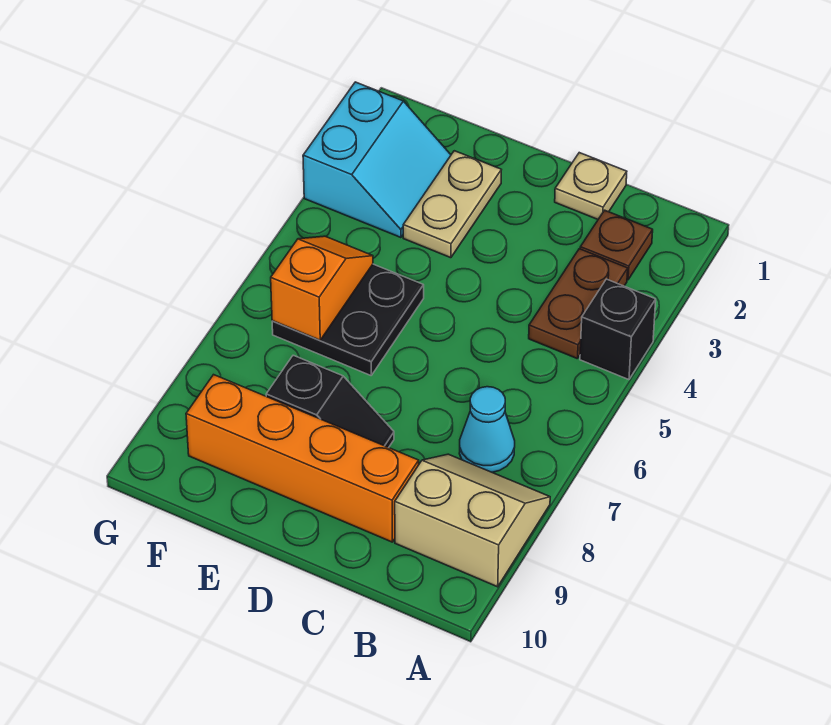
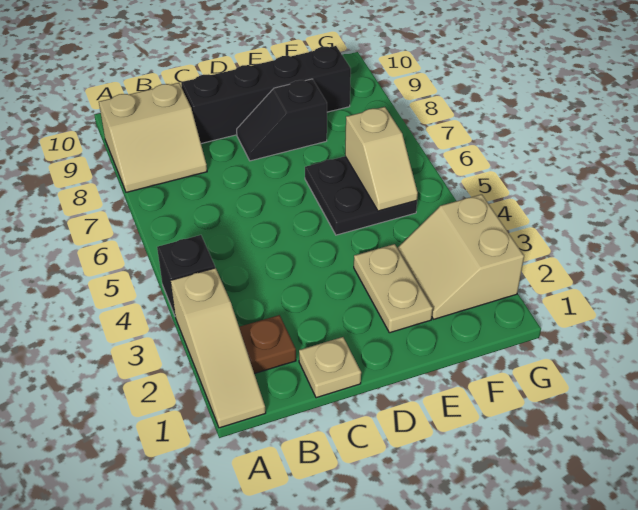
none -> tan slope A1:A3 level 1 top 3
brown plate B3:B4 level 1 -> none
cyan cone B7 level 1 -> none
orange brick C9:F9 level 1 -> black brick C9:F9 level 1
cyan slope F2:G3 level 1 top G -> tan slope F2:G3 level 1 top G
orange slope F5:F6 level 2 top 6 -> tan slope F5:F6 level 2 top 6

